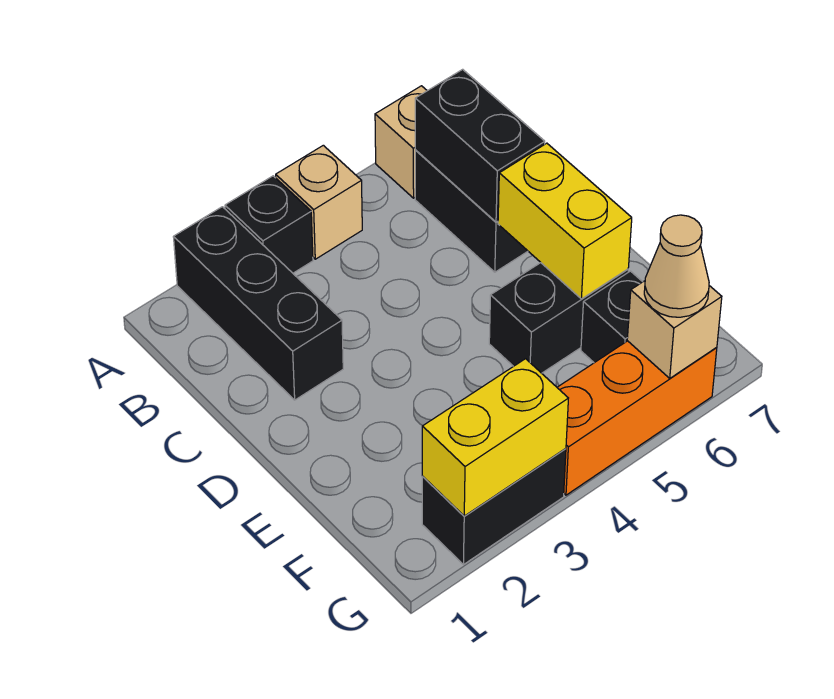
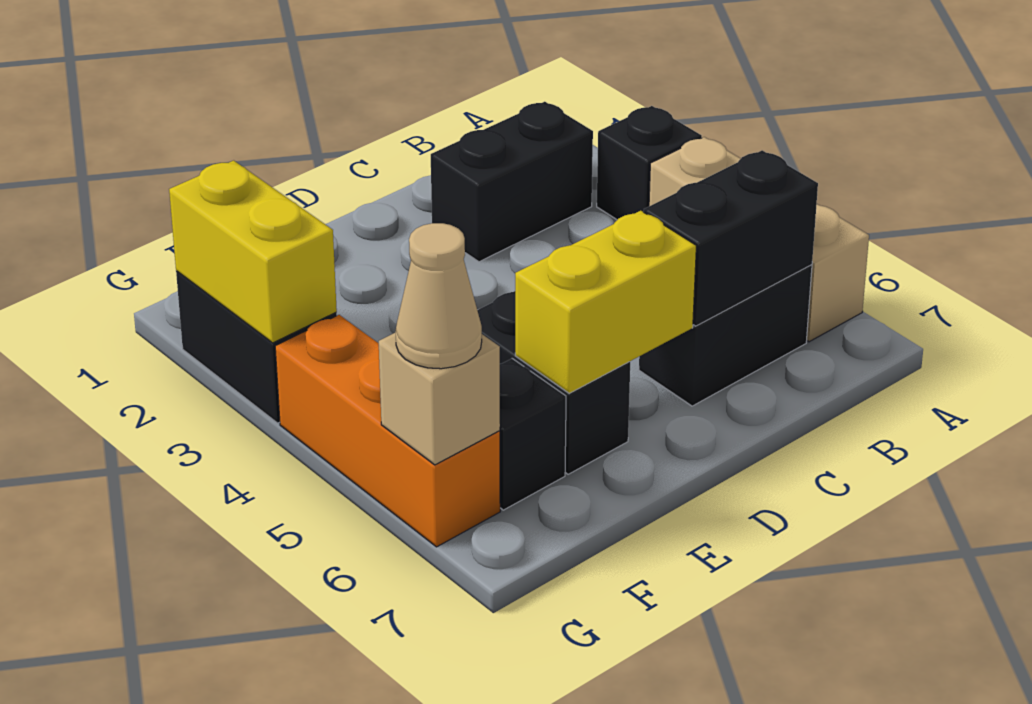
black brick A2:C2 level 1 -> black brick B2:C2 level 1

